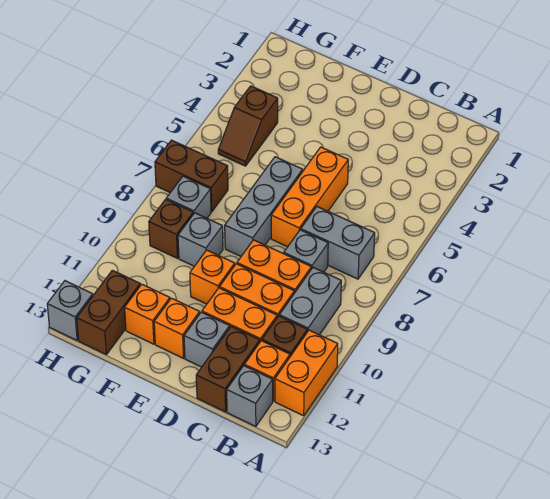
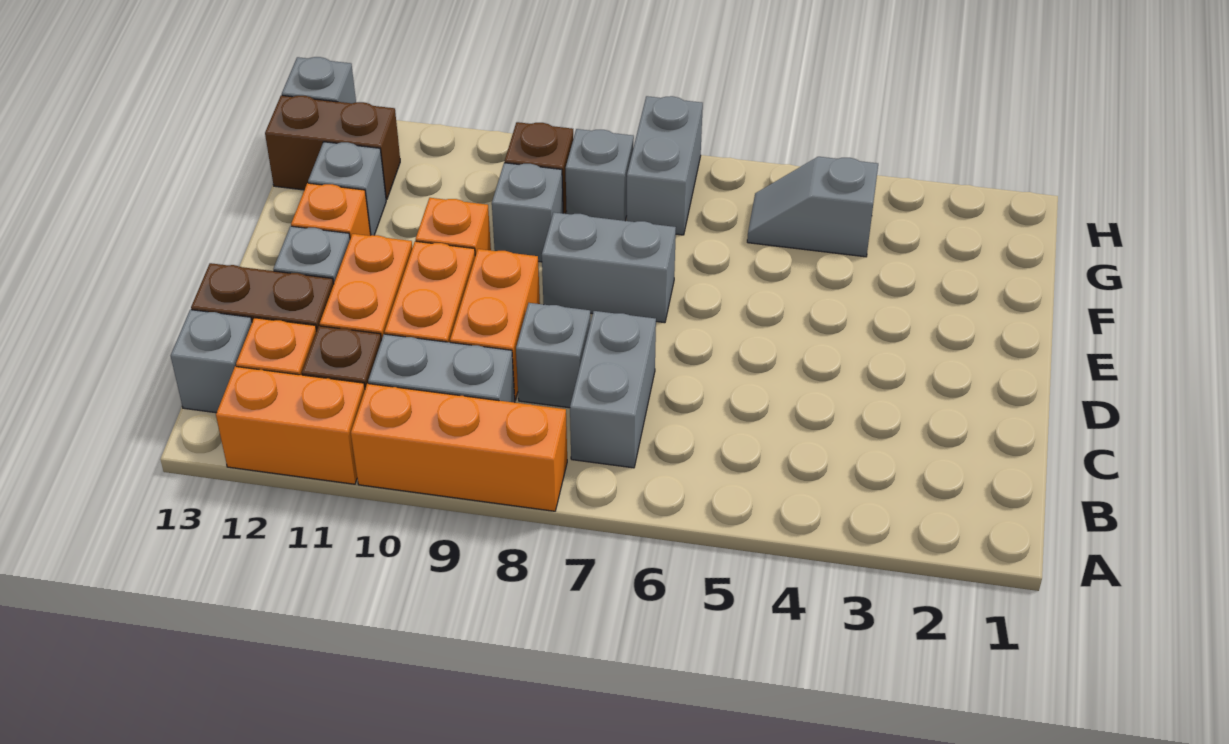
orange brick D5:D7 level 1 -> orange brick A8:A10 level 1
grey brick E6:E8 level 1 -> grey brick E7:E8 level 1
orange brick F12 level 1 -> grey brick F12 level 1
brown slope G4:G5 level 1 top 4 -> grey slope G4:G5 level 1 top 4
brown brick G7:H7 level 1 -> grey brick G7:H7 level 1

